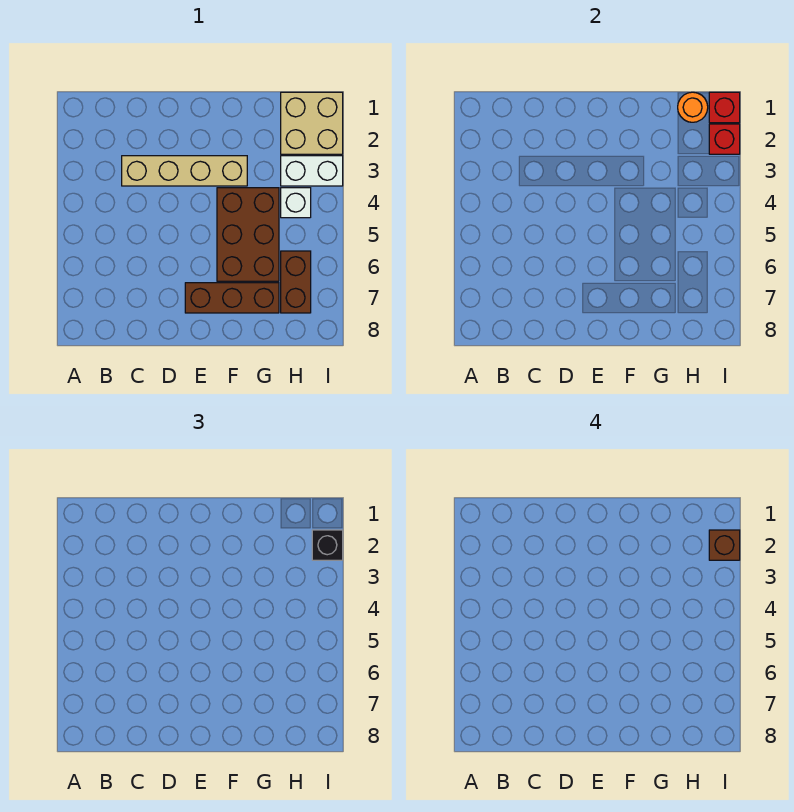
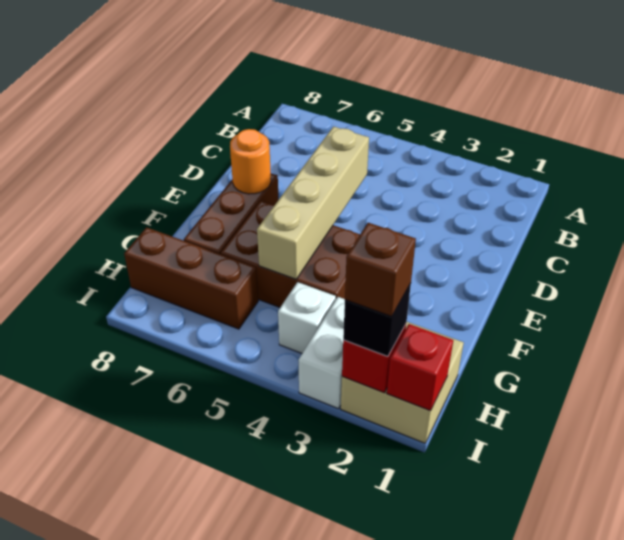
tan brick C3:F3 level 1 -> tan brick D5:G5 level 2
orange round brick H1 level 2 -> orange round brick E7 level 2
brown brick H6:H7 level 1 -> brown brick H6:H8 level 1

